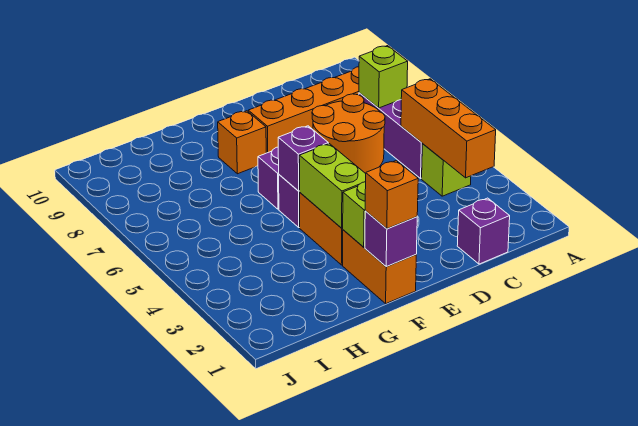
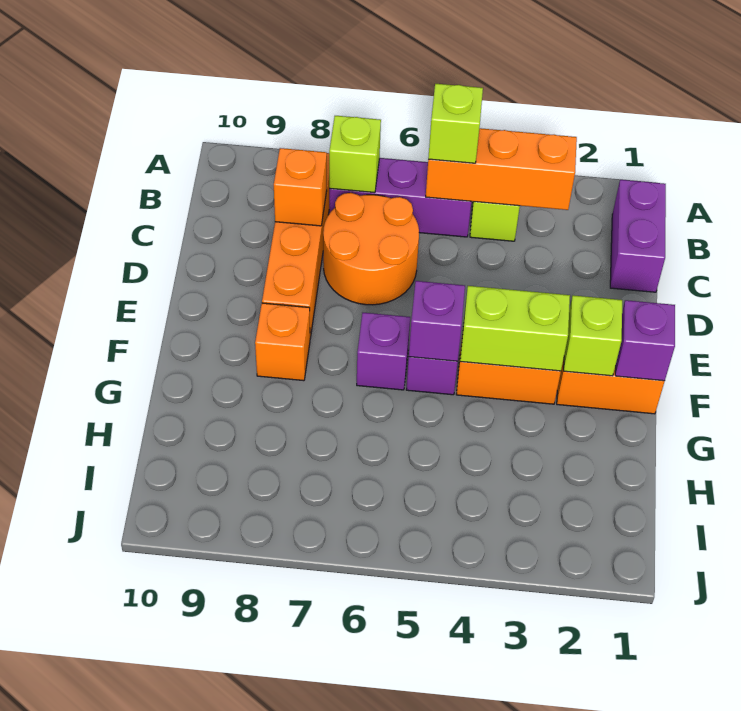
none -> lime brick B5 level 3
purple brick C1 level 1 -> purple brick B1:C1 level 1
orange brick F1 level 3 -> orange brick C8 level 2

